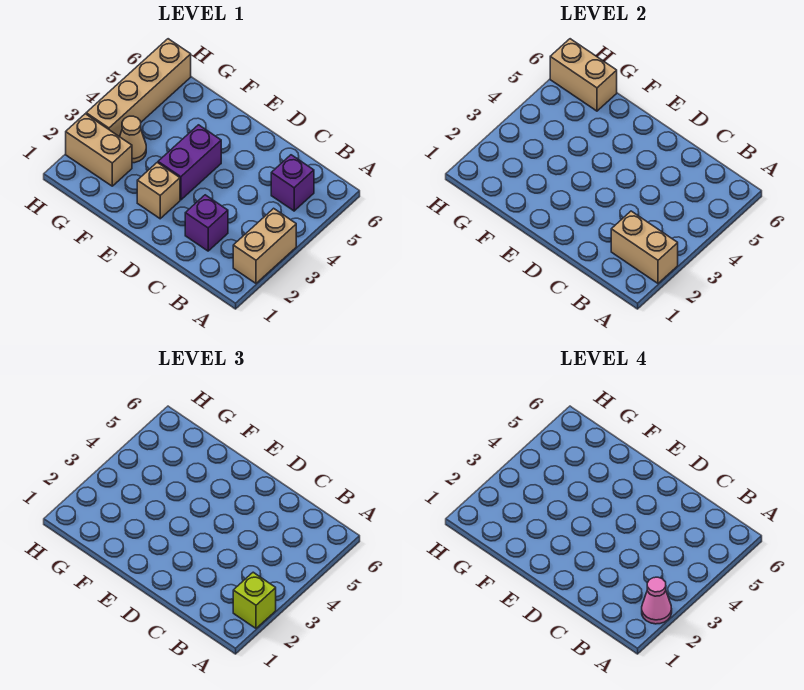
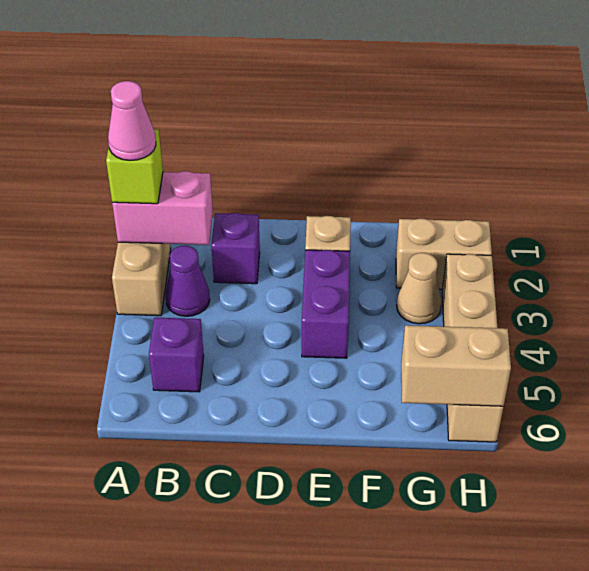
tan brick A2:B2 level 2 -> pink brick A2:B2 level 2
none -> purple cone B3 level 1

